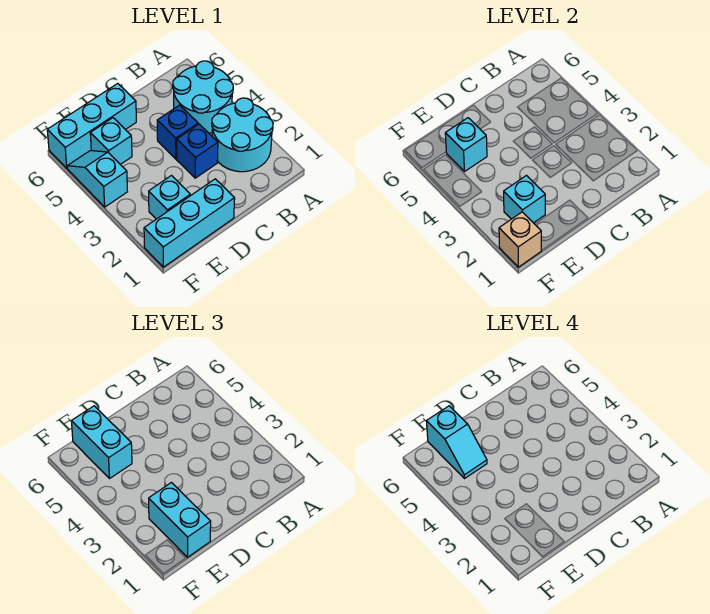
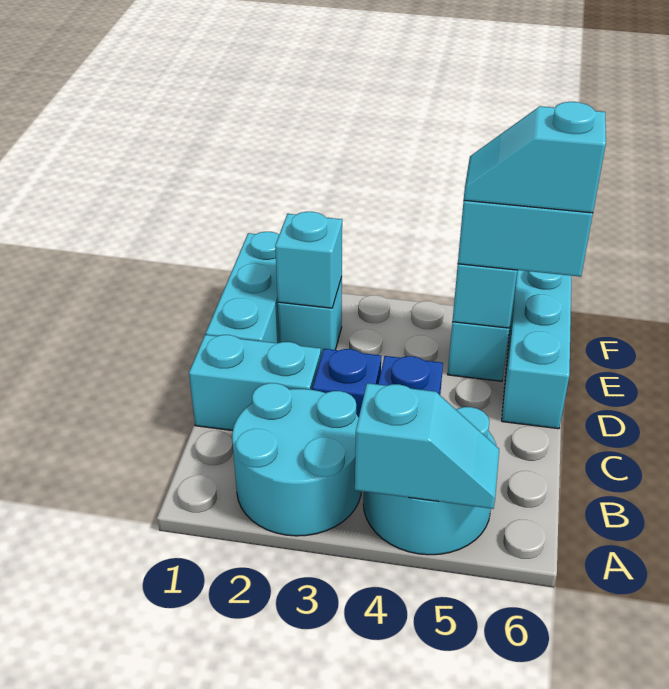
cyan brick E1:E2 level 3 -> cyan brick C1:C2 level 1
tan brick F1 level 2 -> none
cyan slope F4:F5 level 1 top 4 -> cyan slope A4:A5 level 2 top 4

